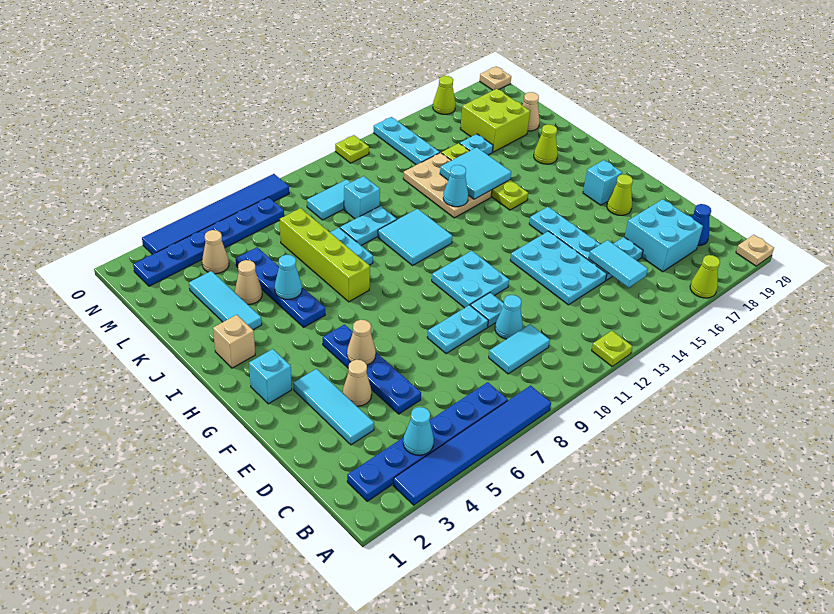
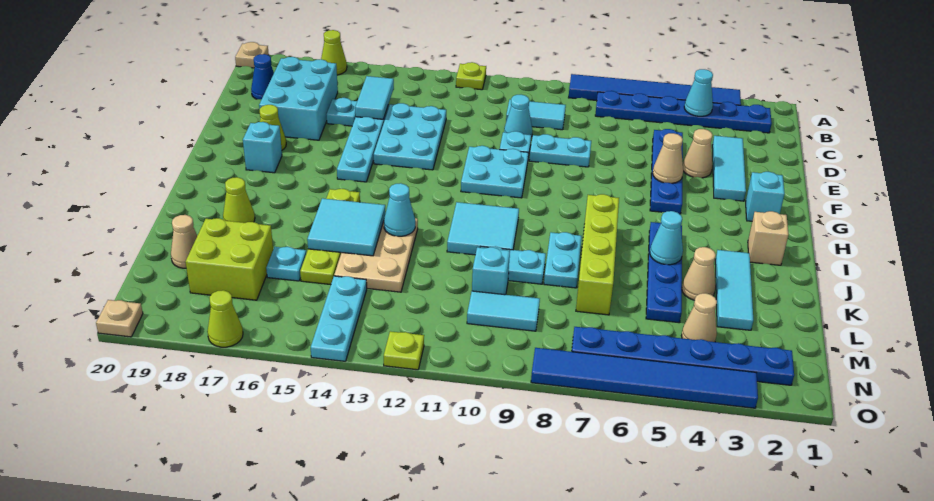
cyan brick C17:D18 level 1 -> cyan brick C17:E18 level 1

